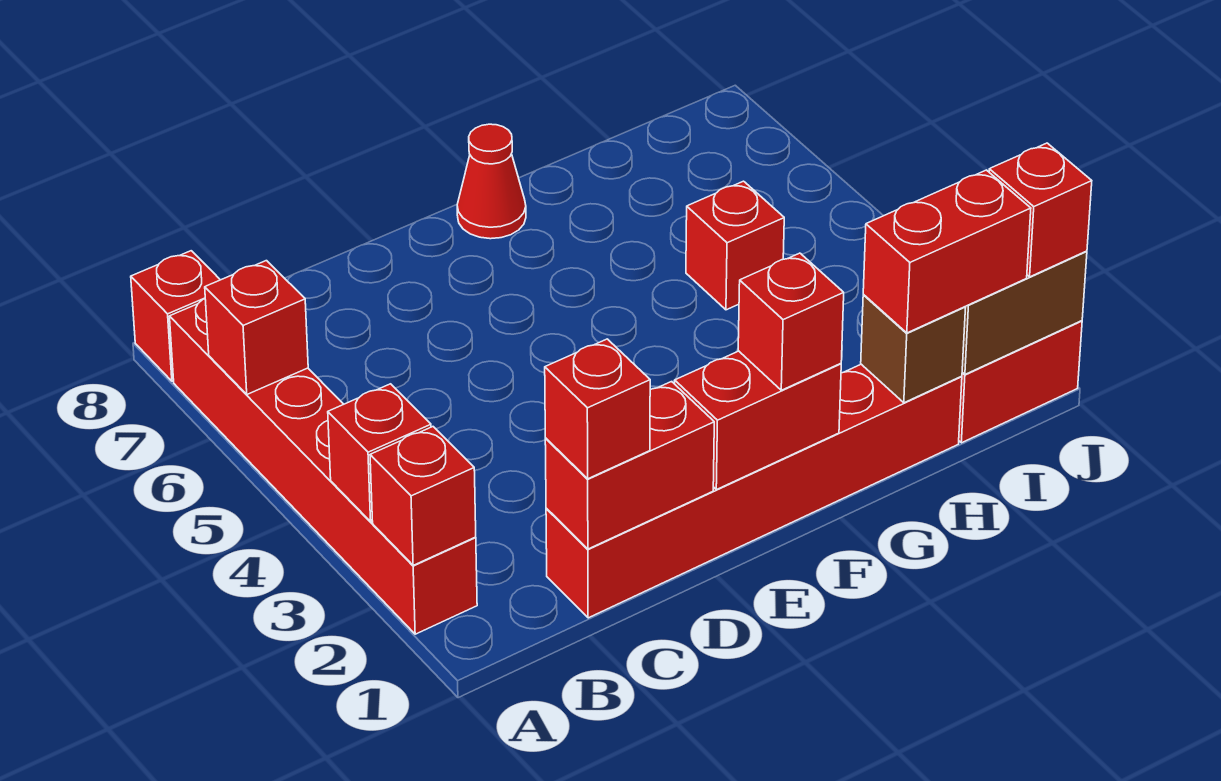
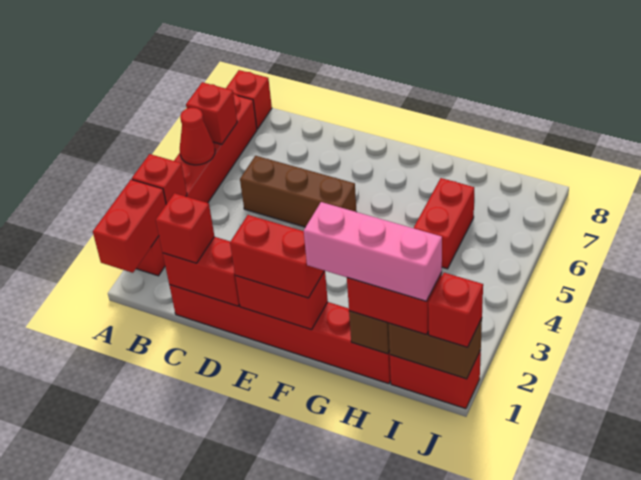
red brick A2 level 2 -> red brick A1:A2 level 2
none -> brown brick C5:E5 level 1
red brick F1 level 3 -> red brick E1:F1 level 3
red cone F8 level 1 -> red cone A5 level 2
none -> pink brick G1:I1 level 4
red brick H5 level 1 -> red brick H5:H6 level 1

